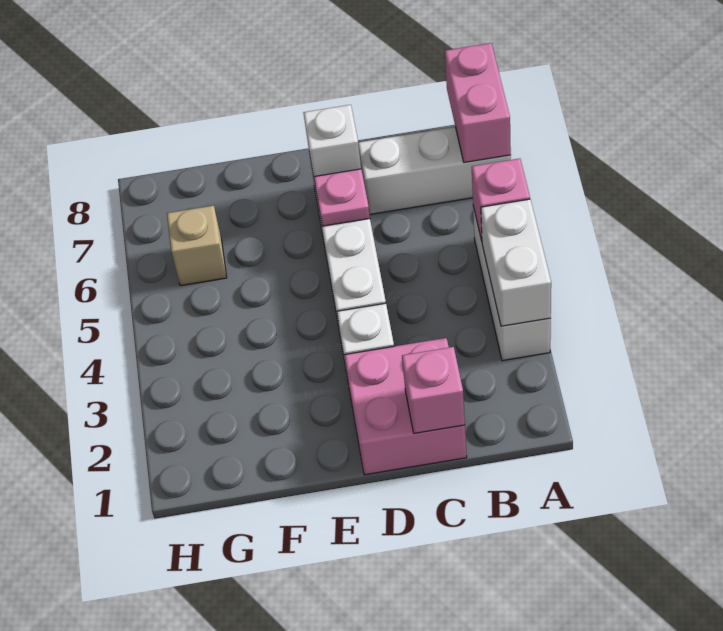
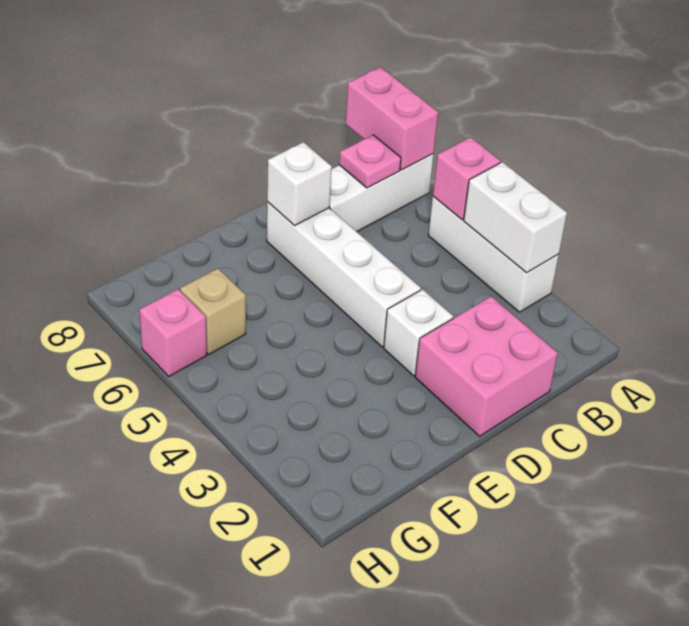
pink brick C1 level 2 -> pink brick H6 level 1
pink plate D6 level 2 -> pink plate B7 level 2

